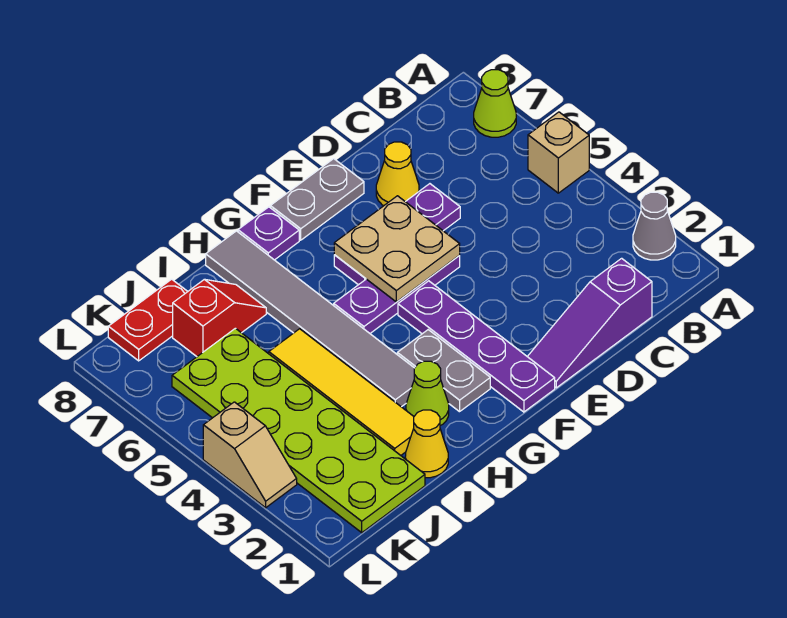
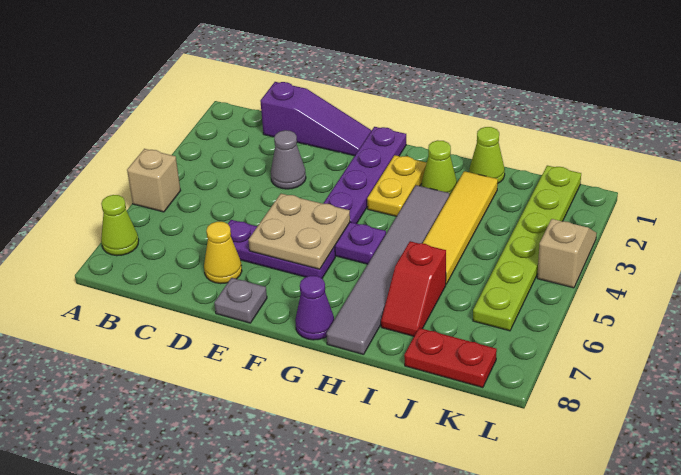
grey cone A2 level 1 -> grey cone D3 level 1
grey plate E8:F8 level 1 -> grey plate E8 level 1
grey plate G2:G3 level 1 -> yellow plate G2:G3 level 1
purple plate G8 level 1 -> purple cone G8 level 1
yellow cone I1 level 1 -> lime cone I1 level 1
red slope I7:J7 level 1 top J -> red slope I6:I7 level 1 top 6
lime plate J1:K6 level 1 -> lime plate K1:K6 level 1

